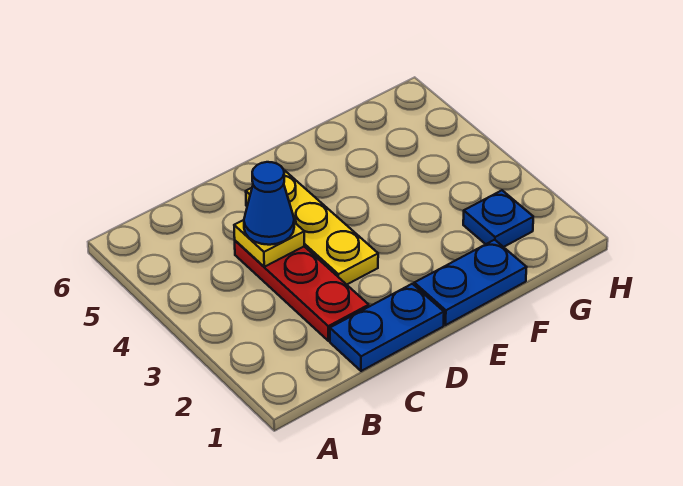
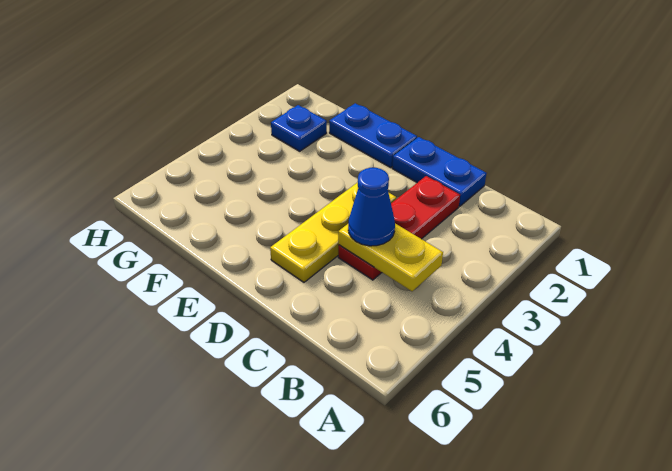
yellow plate C4 level 2 -> yellow plate B4:C4 level 2

